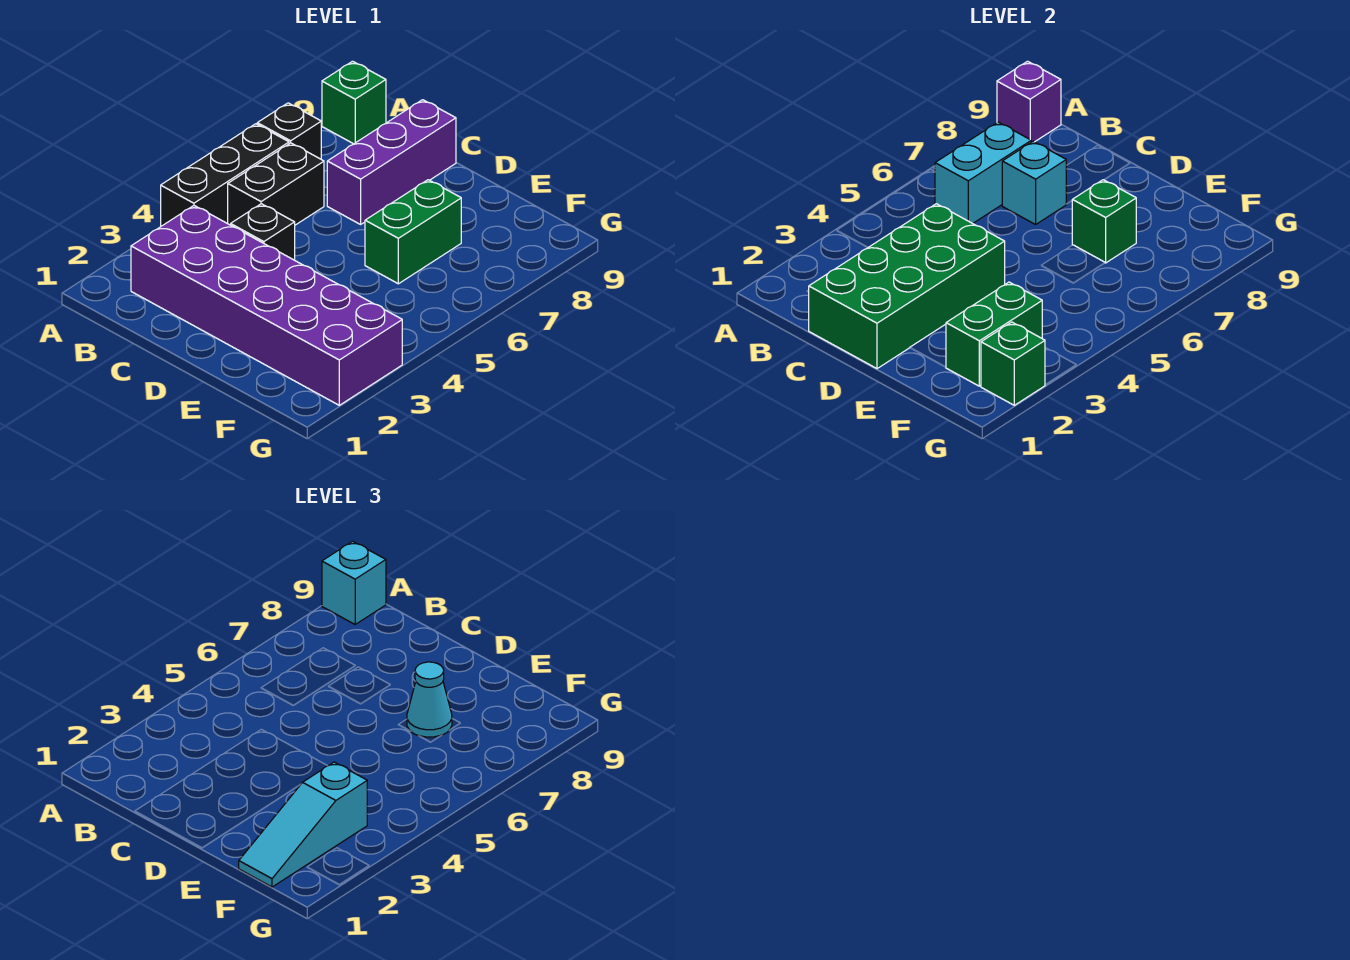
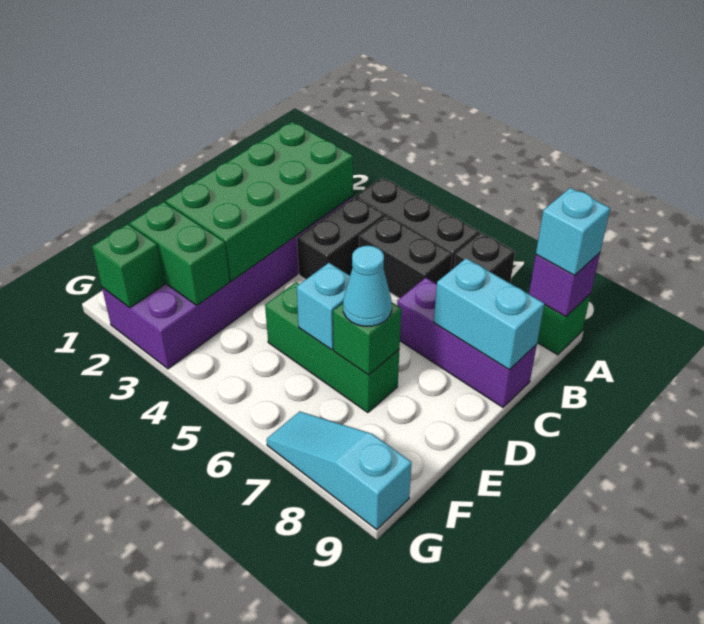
cyan brick B6:B7 level 2 -> cyan brick C8:C9 level 2
green brick C1:D4 level 2 -> green brick B2:E3 level 2
black brick C4 level 1 -> black brick B4:C4 level 1
cyan brick C7 level 2 -> cyan brick E6 level 2
green brick E6:E7 level 1 -> green brick E5:E7 level 1
cyan slope F1:F3 level 3 top 3 -> cyan slope G7:G9 level 1 top 9

